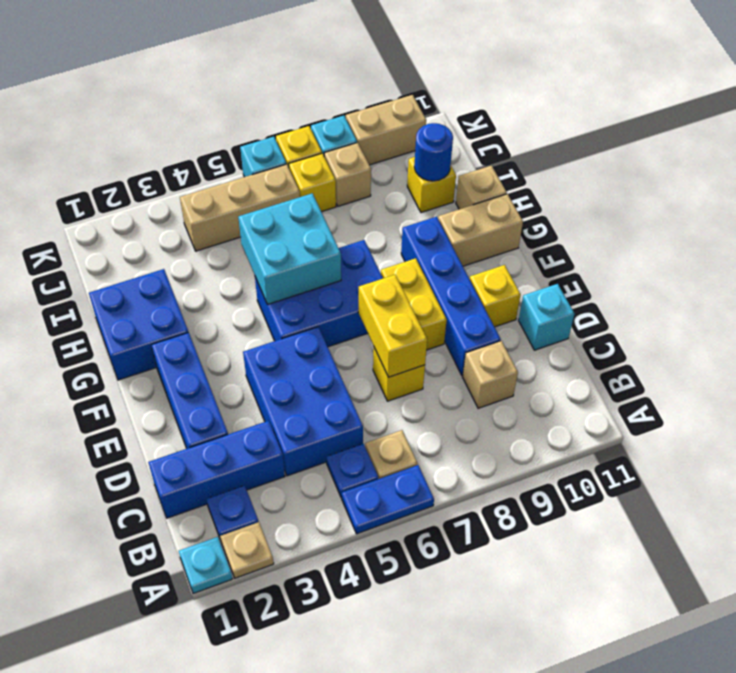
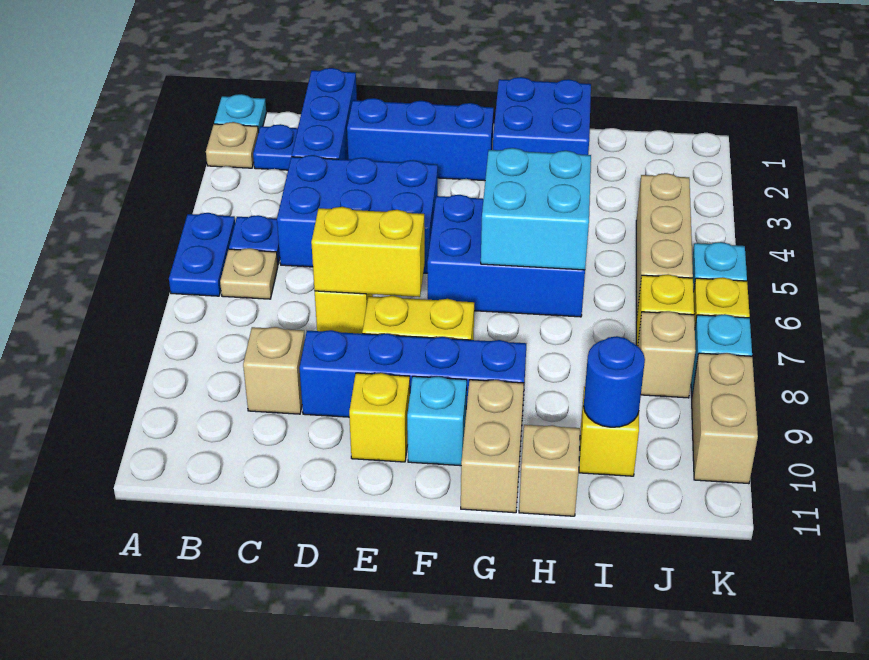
cyan brick D11 level 1 -> cyan brick F10 level 1
blue brick F5:G7 level 1 -> blue brick F5:H6 level 1

